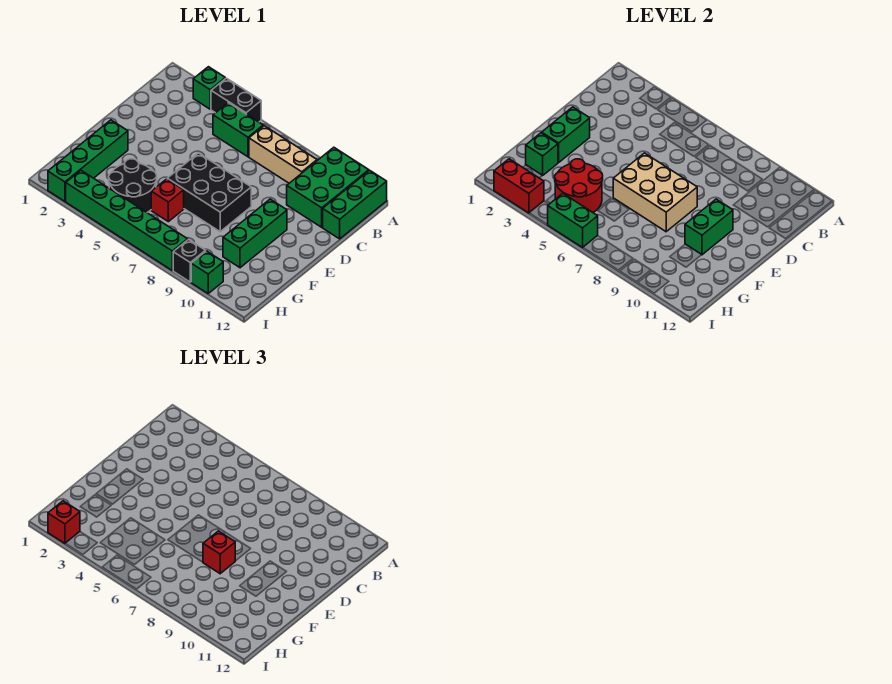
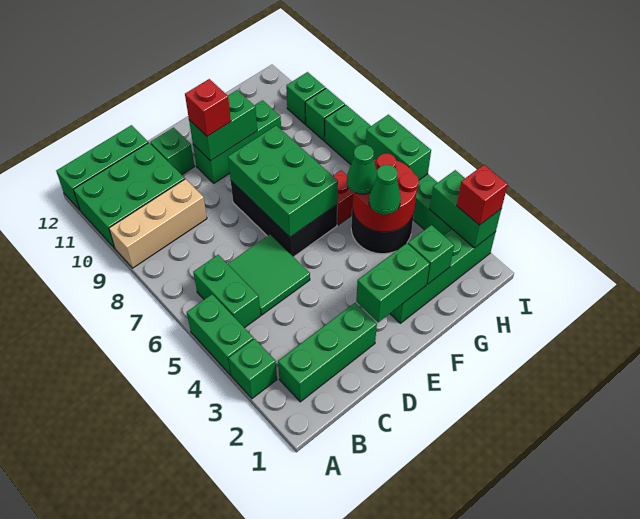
black brick A4:A5 level 1 -> green brick A4:A5 level 1
none -> green brick B2:D2 level 1
tan brick B7:B9 level 1 -> tan brick A9:C9 level 1
none -> green tile C5:D6 level 1
none -> green brick D11 level 1
tan brick E6:F8 level 2 -> green brick E6:F8 level 2
red brick F8 level 3 -> red brick E10 level 3
none -> green cone G4 level 3
none -> green cone G5 level 3
red brick I2:I3 level 2 -> green brick I2:I3 level 2
black brick I9 level 1 -> green brick I9 level 1

